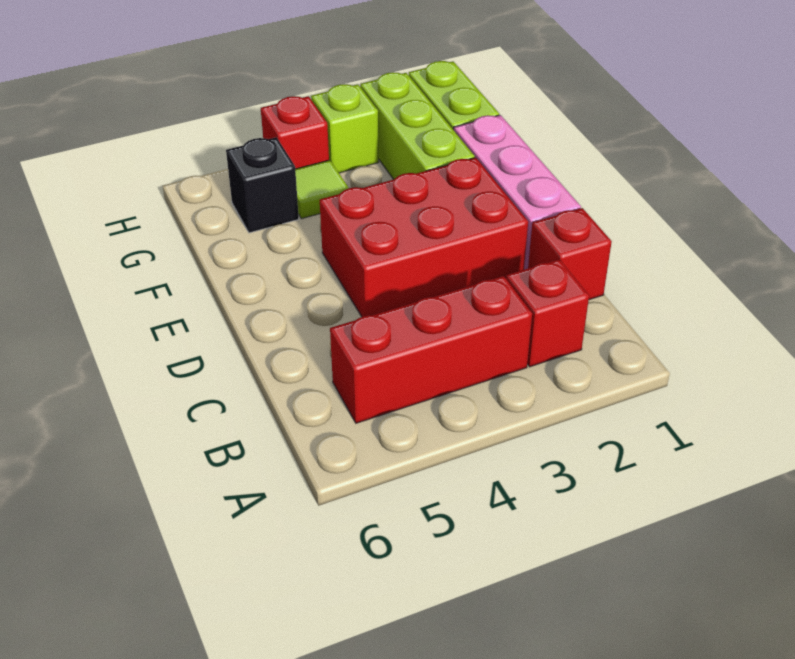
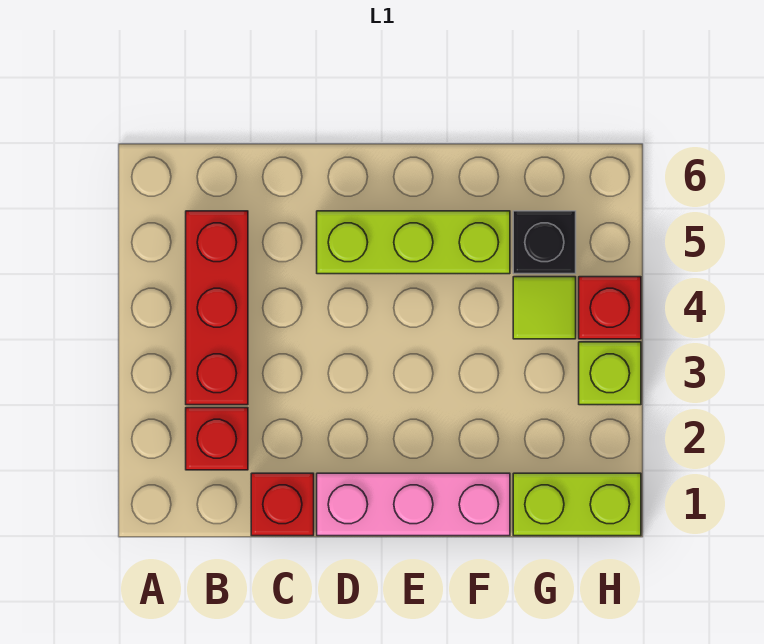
red brick D2:E4 level 1 -> none
lime brick F2:H2 level 1 -> lime brick D5:F5 level 1

